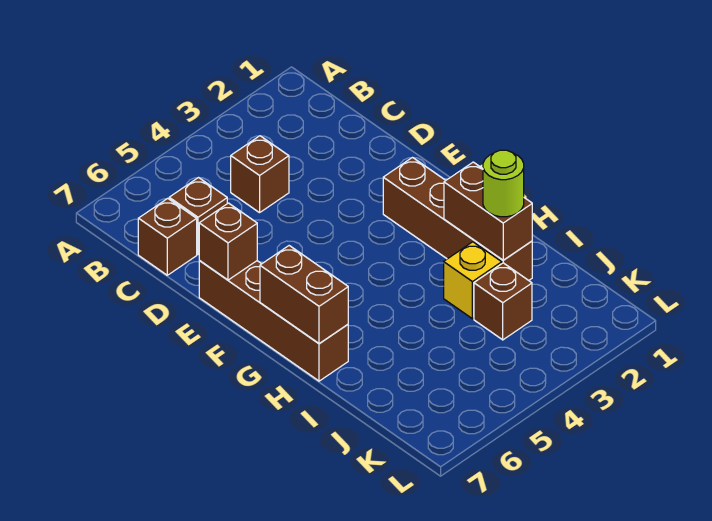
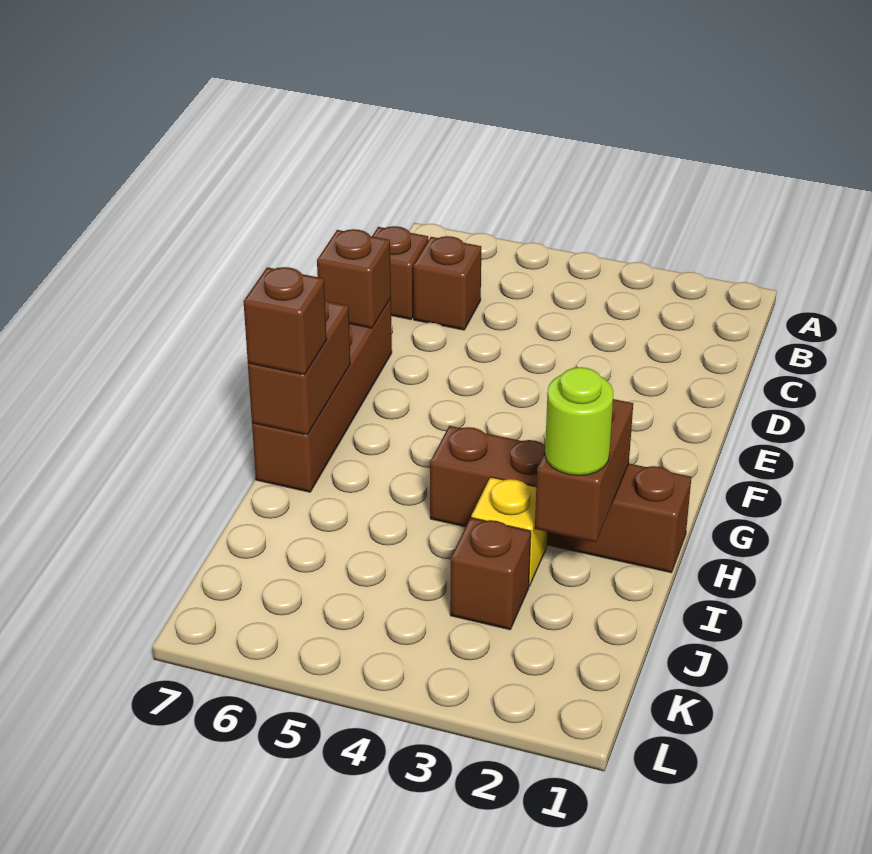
brown brick C4 level 1 -> brown brick H7 level 3
brown brick F2:I2 level 1 -> brown brick H1:H4 level 1

